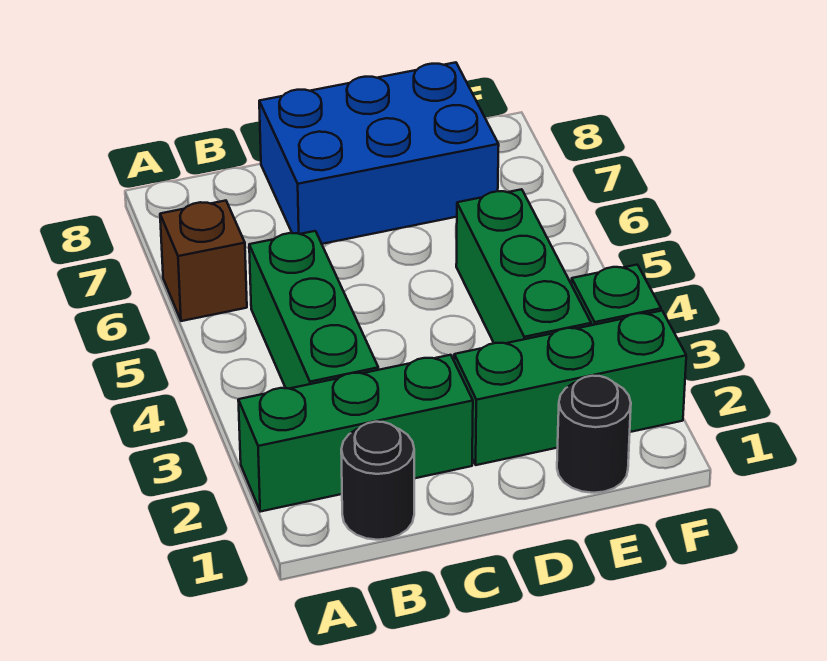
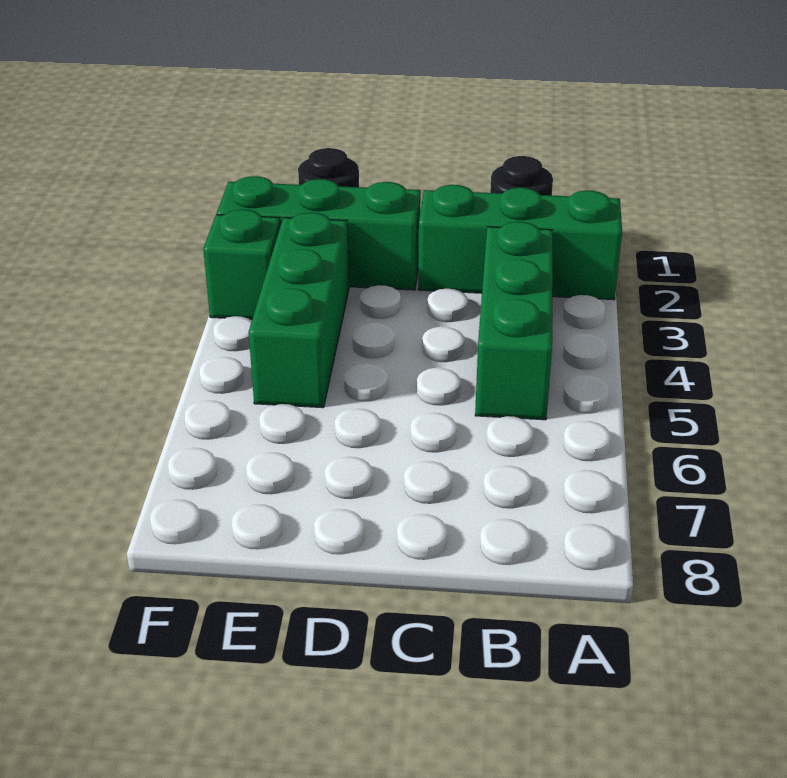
brown brick A6 level 1 -> none
blue brick C7:E8 level 1 -> none

